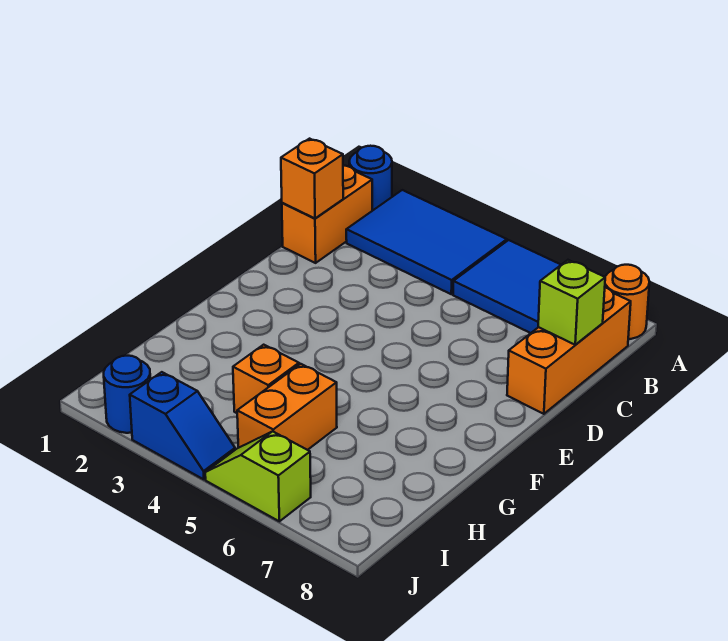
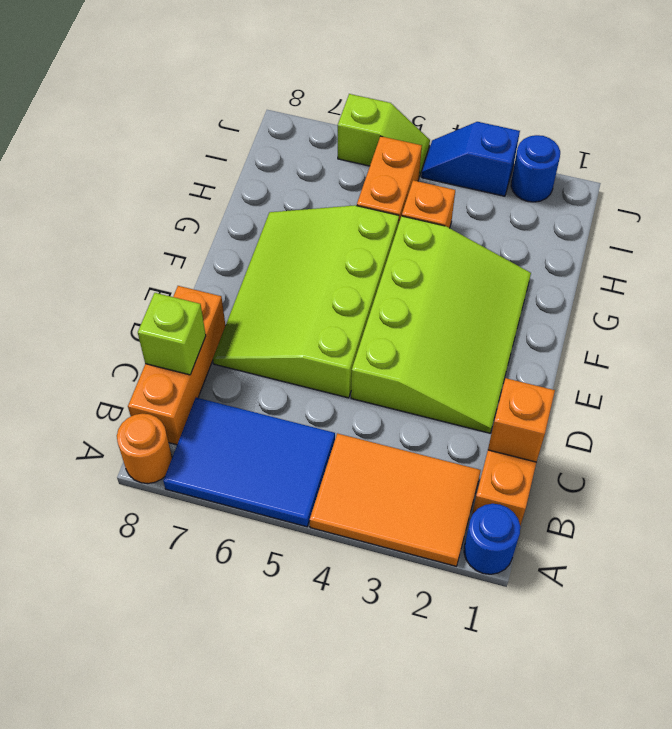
blue tile A2:B4 level 1 -> orange tile A2:B4 level 1
none -> lime slope D2:G4 level 1 top 4
none -> lime slope D5:G7 level 1 top 5

